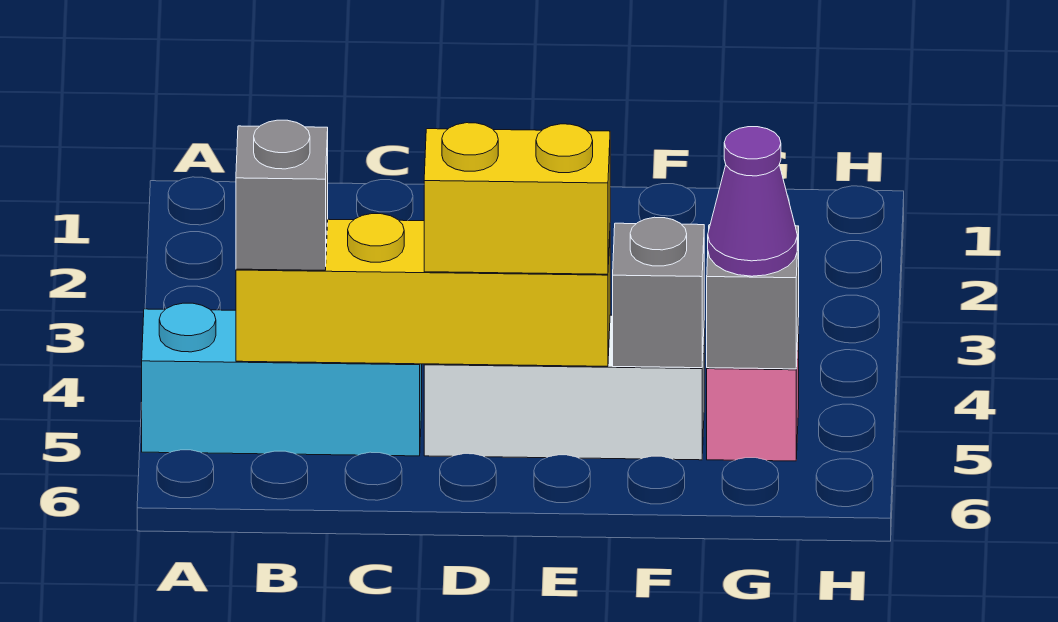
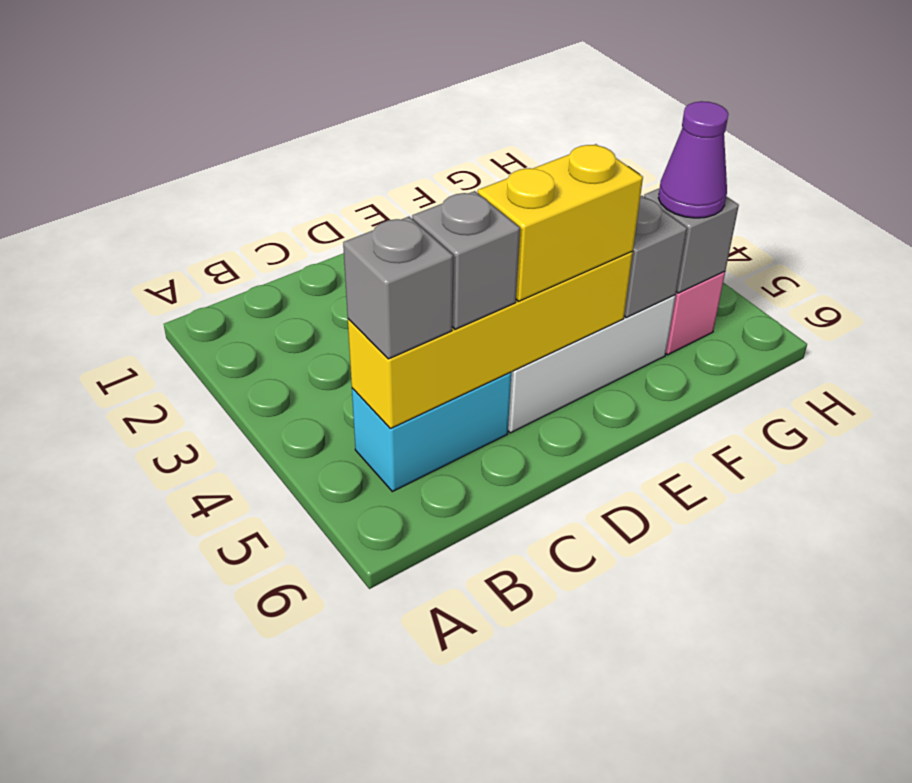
cyan brick A5:C5 level 1 -> cyan brick B5:C5 level 1
none -> grey brick C5 level 3

